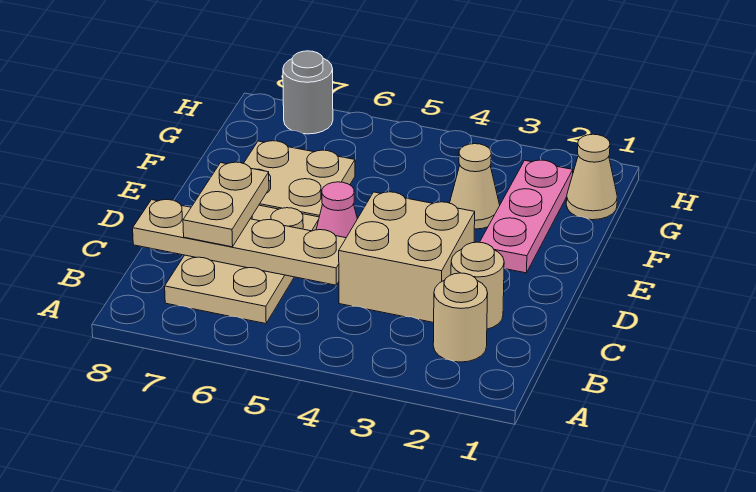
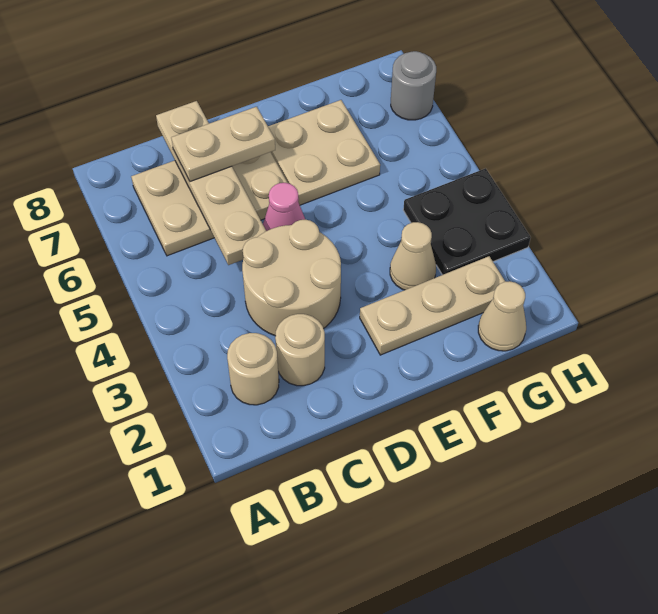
tan brick C3:D4 level 1 -> tan round brick C3:D4 level 1
pink plate E2:G2 level 1 -> tan plate E2:G2 level 1
none -> black plate G3:H4 level 1

